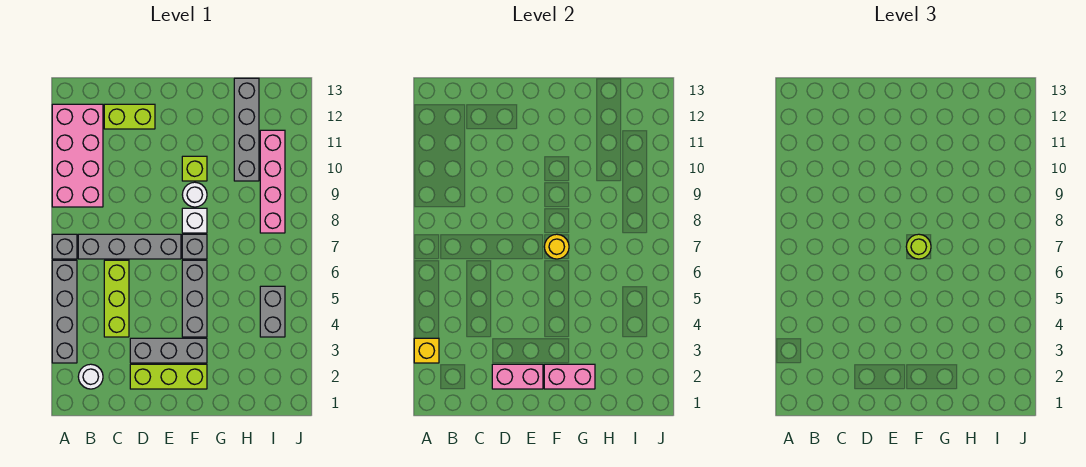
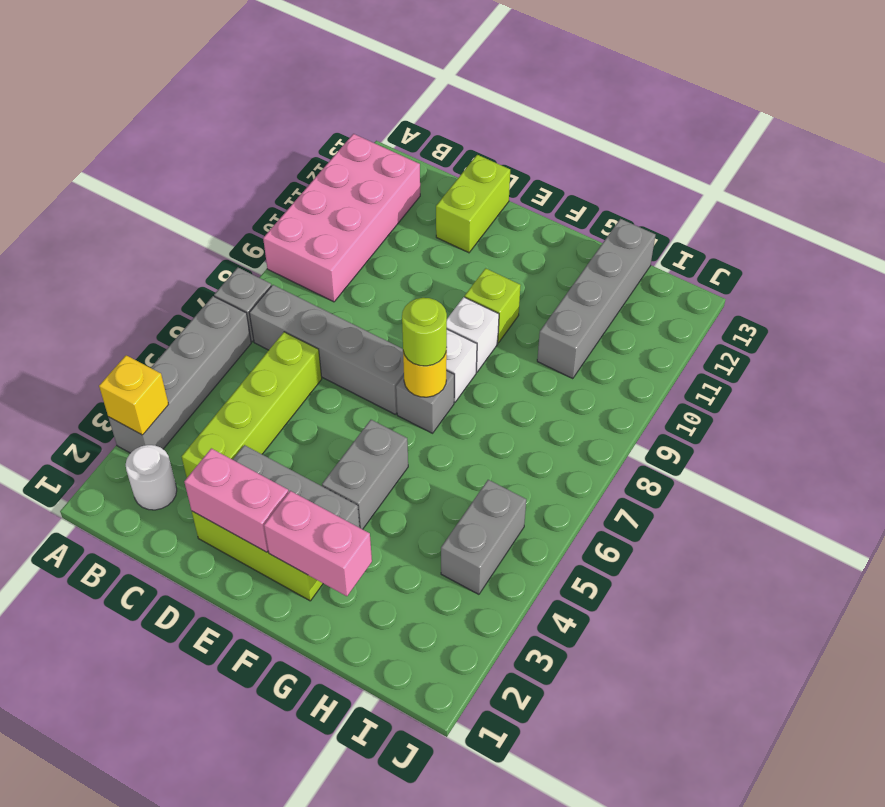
lime brick C4:C6 level 1 -> lime brick C3:C6 level 1
lime brick C12:D12 level 1 -> lime brick D12:D13 level 1
grey brick F4:F6 level 1 -> grey brick F4:F5 level 1
white round brick F9 level 1 -> white brick F9 level 1
pink brick I8:I11 level 1 -> none

